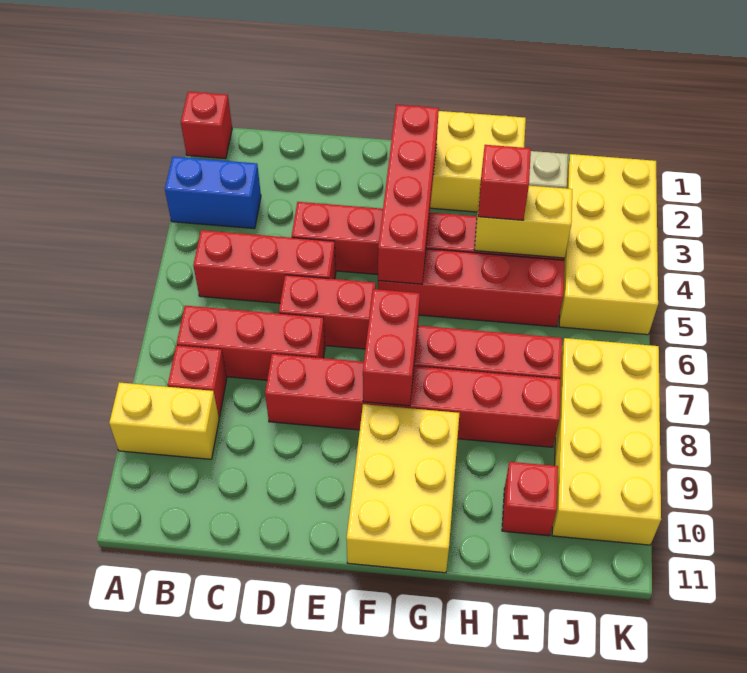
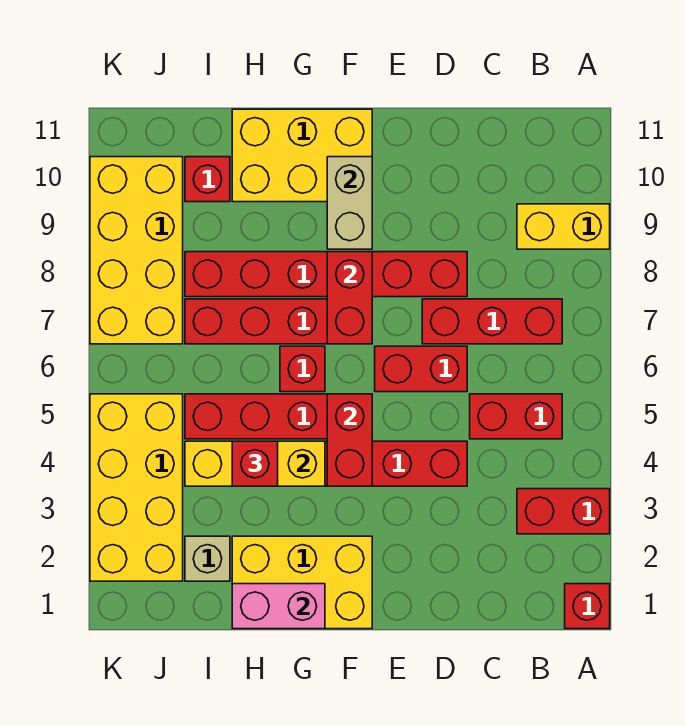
blue brick A3:B3 level 1 -> red brick A3:B3 level 1
red brick B5:D5 level 1 -> red brick B5:C5 level 1
red brick B8 level 1 -> red brick G6 level 1
red brick F2:F5 level 2 -> red brick F4:F5 level 2
yellow brick F9:G11 level 1 -> yellow brick F10:H11 level 1
none -> tan brick F9:F10 level 2
none -> pink brick G1:H1 level 2
yellow brick H4:I4 level 2 -> yellow brick G4:I4 level 2

